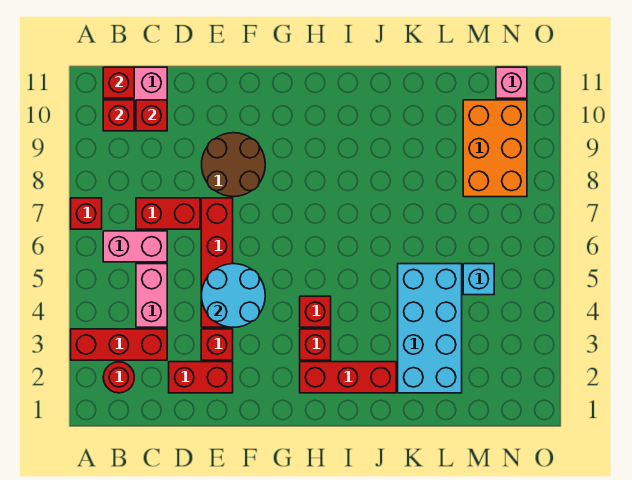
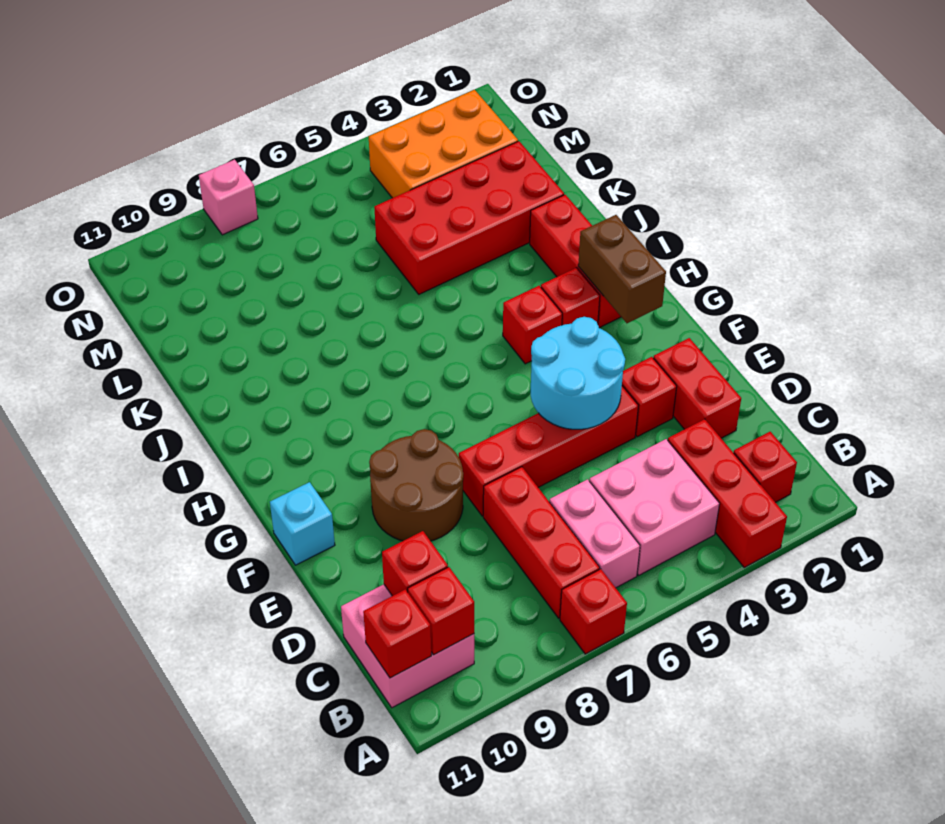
red round brick B2 level 1 -> red brick B2 level 1
pink brick C4:C5 level 1 -> pink brick B4:C5 level 1
red brick C7:D7 level 1 -> red brick B7:D7 level 1
none -> brown brick G2:H2 level 2
cyan brick K2:L5 level 1 -> red brick K2:L5 level 1
cyan brick M5 level 1 -> cyan brick F11 level 1
orange brick M8:N10 level 1 -> orange brick M2:N4 level 1
pink brick N11 level 1 -> pink brick O8 level 1

